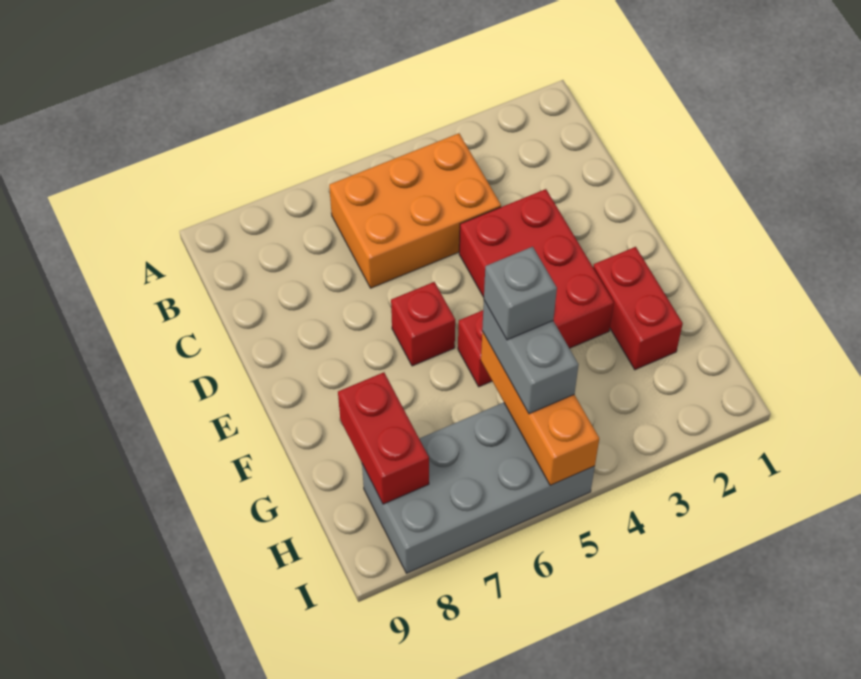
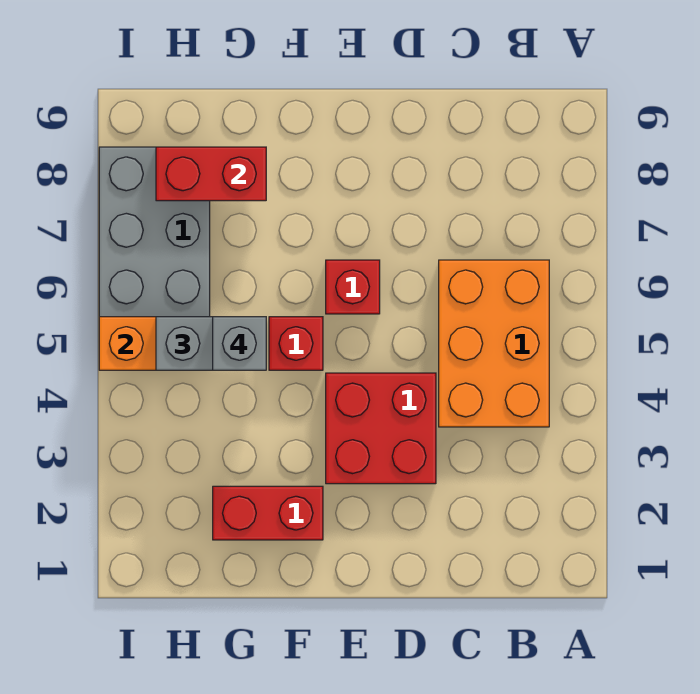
red brick D3:F4 level 1 -> red brick D3:E4 level 1

